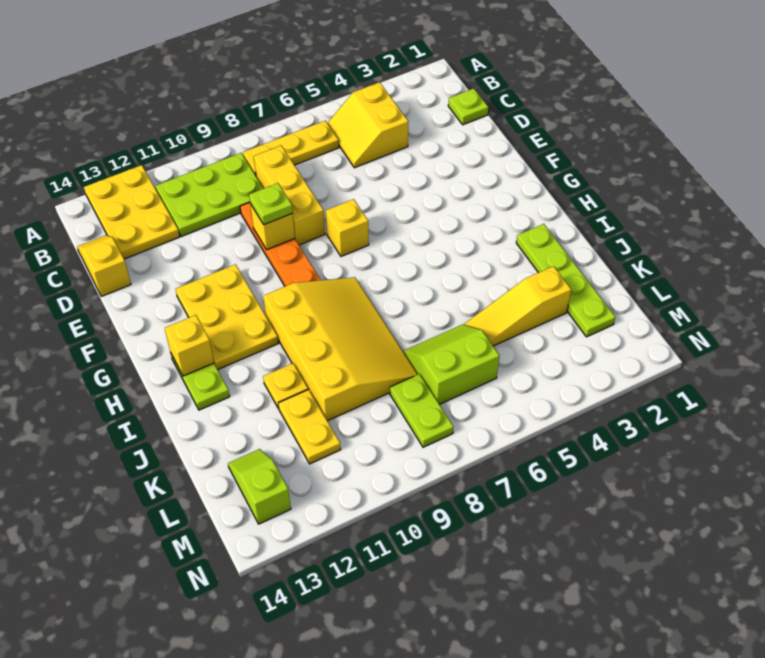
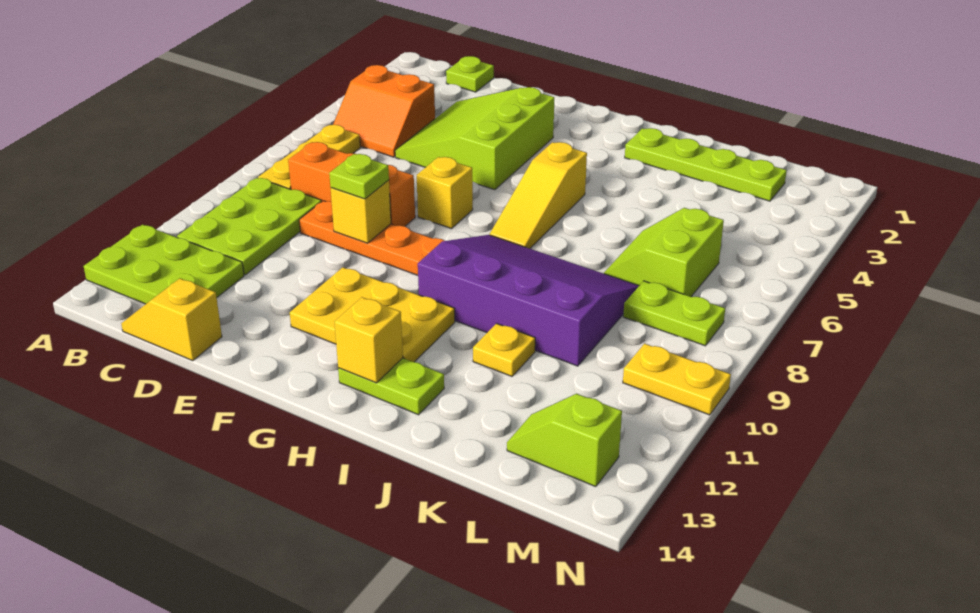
yellow plate A12:C13 level 1 -> lime plate A12:C13 level 1
yellow slope B4:C5 level 1 top 4 -> orange slope B4:C5 level 1 top 4
yellow brick C8:E8 level 1 -> orange brick C8:E8 level 1
none -> lime slope D3:F5 level 1 top F
yellow slope H8:K10 level 1 top 10 -> purple slope H8:K10 level 1 top 10
yellow slope K3:K5 level 1 top 3 -> yellow slope H5:H7 level 1 top 5
yellow plate K11:L11 level 1 -> yellow plate M10:N10 level 1

